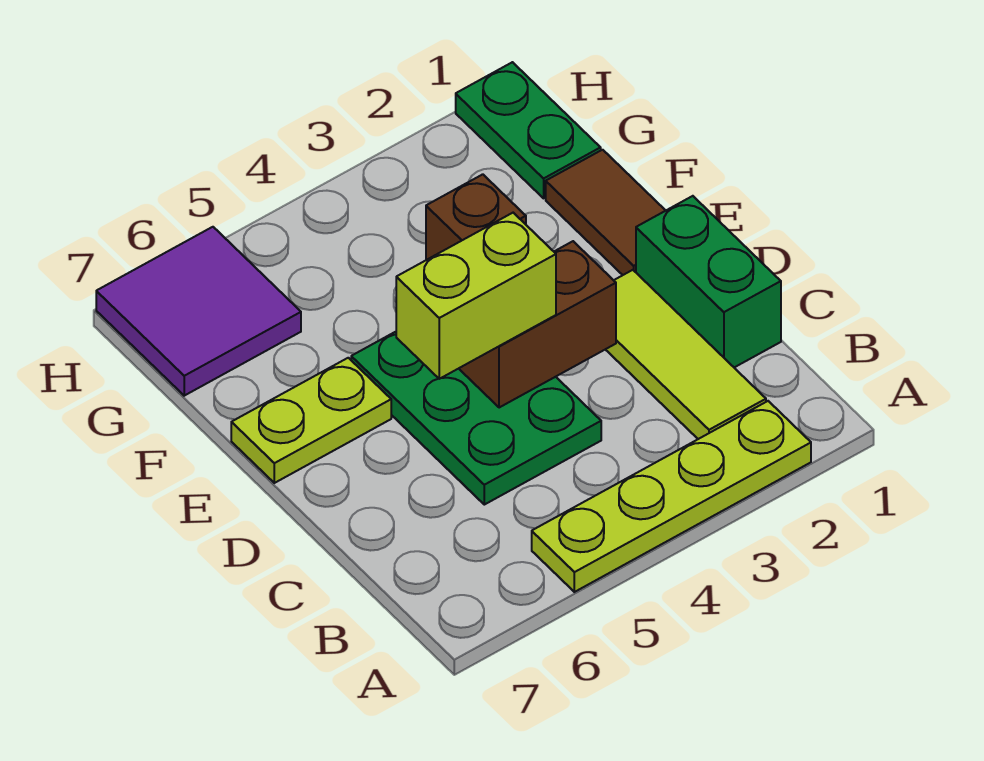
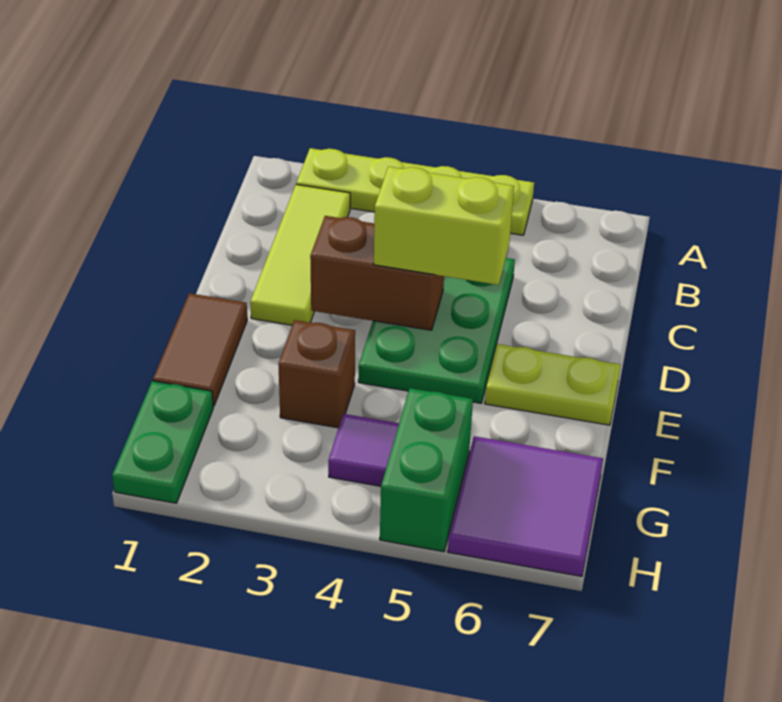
green brick C1:D1 level 1 -> green brick G5:H5 level 1
none -> purple tile G4 level 1

